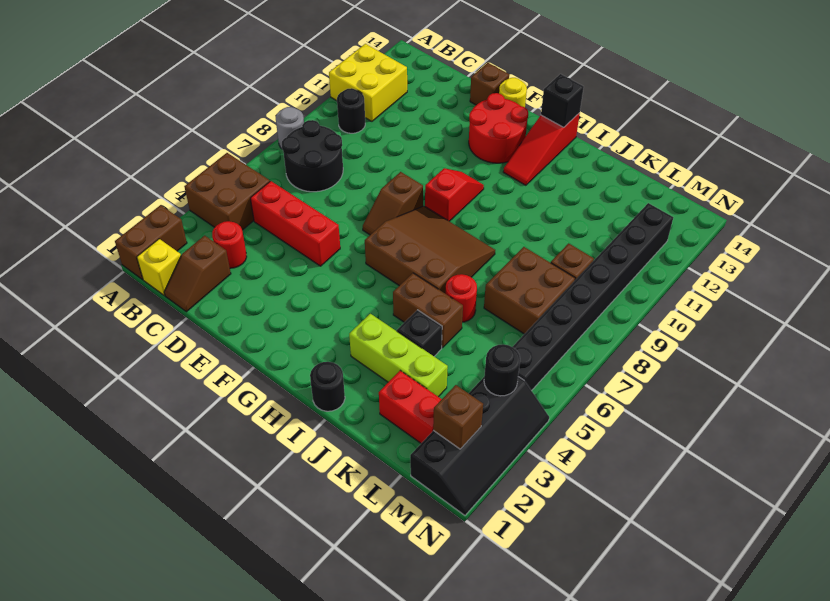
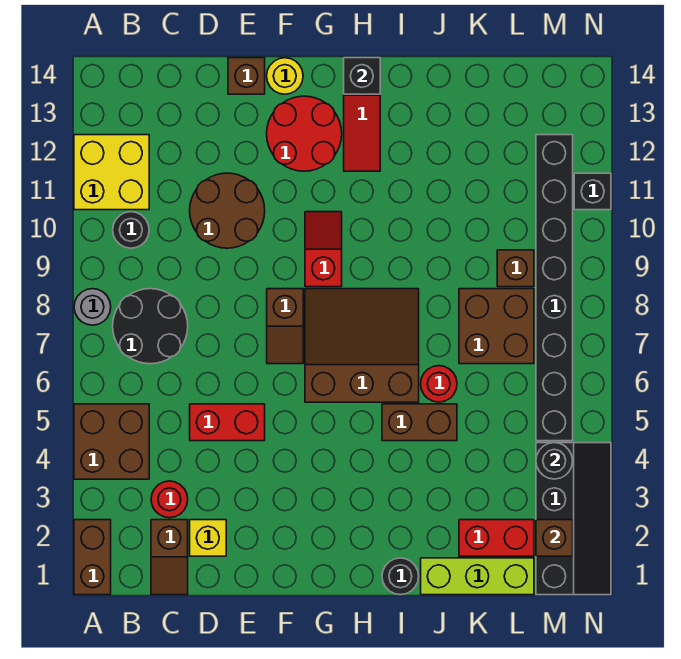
yellow brick B1 level 1 -> yellow brick D2 level 1
red brick C5:E5 level 1 -> red brick D5:E5 level 1
none -> brown round brick D10:E11 level 1
lime brick I3:K3 level 1 -> lime brick J1:L1 level 1
black brick J4 level 1 -> black brick N11 level 1

